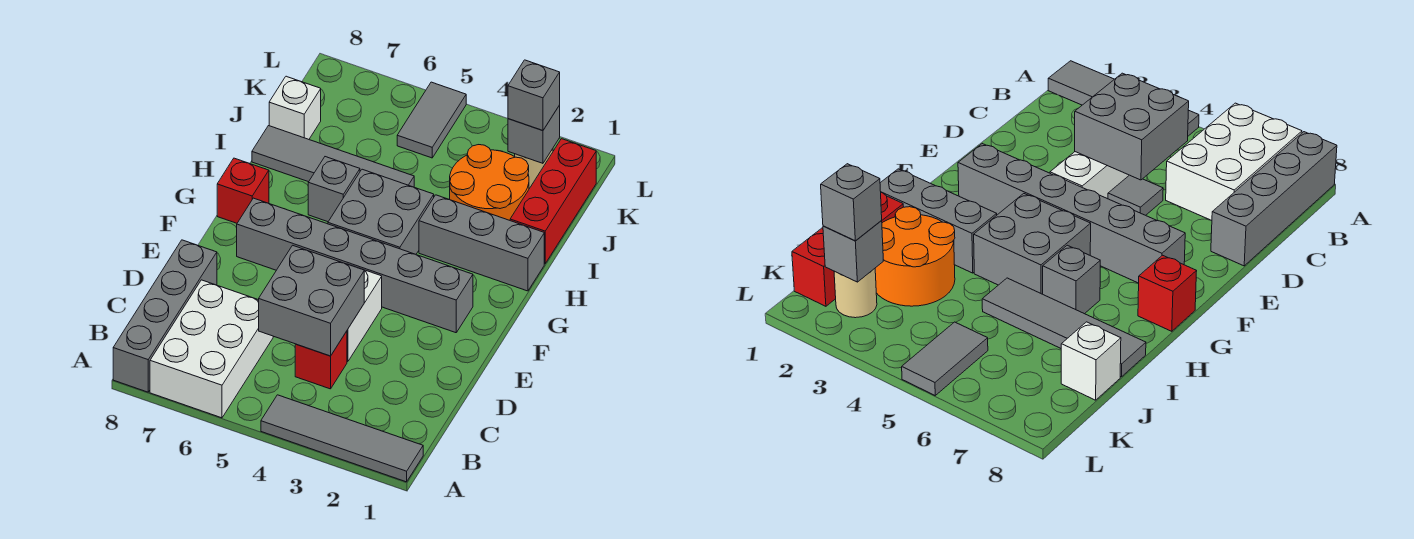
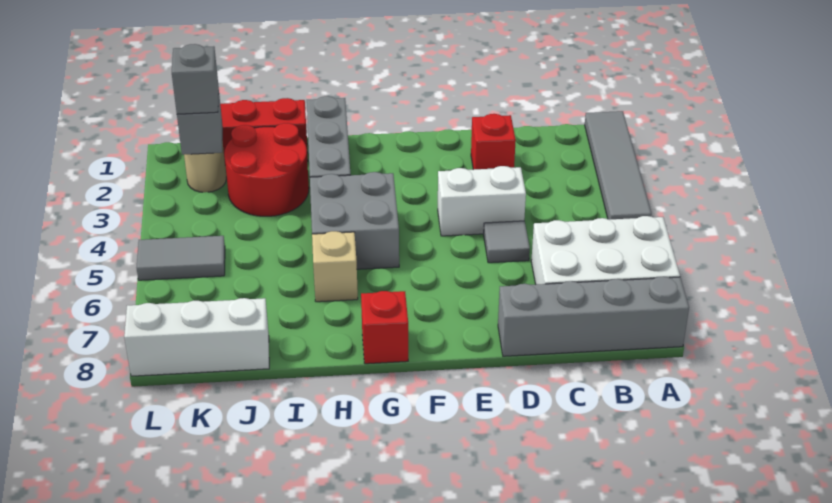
red brick C4 level 1 -> red brick D2 level 1
grey brick C4:D5 level 2 -> none
grey brick F2:F7 level 1 -> none
grey brick H6 level 1 -> tan brick H6 level 1
orange round brick I2:J3 level 1 -> red round brick I2:J3 level 1
grey tile I5:I8 level 1 -> none
white brick J8 level 1 -> white brick J8:L8 level 1

